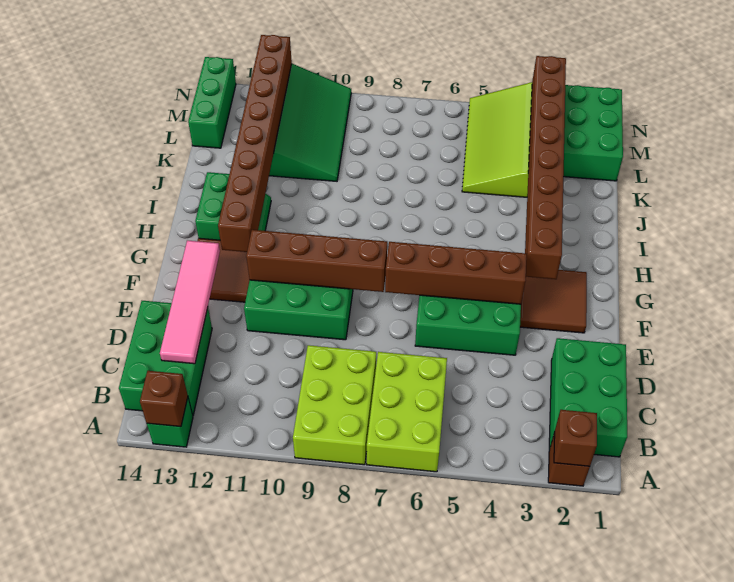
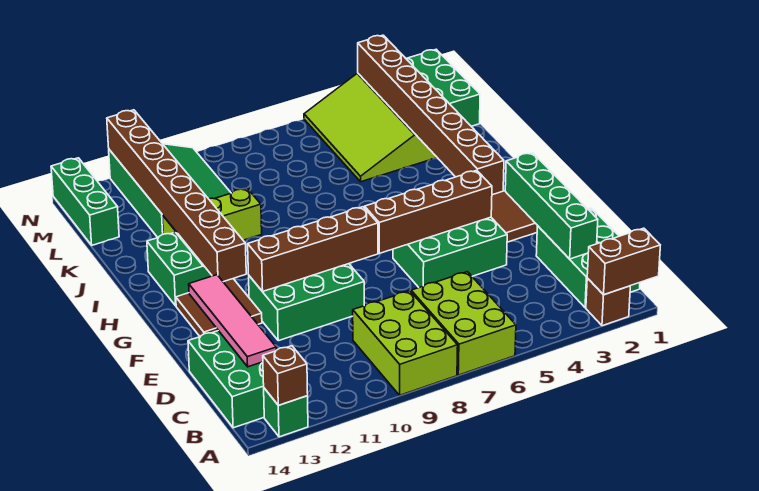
brown brick A2 level 2 -> brown brick A1:A2 level 2
none -> green brick C2:F2 level 2
none -> lime brick J10:J12 level 1

